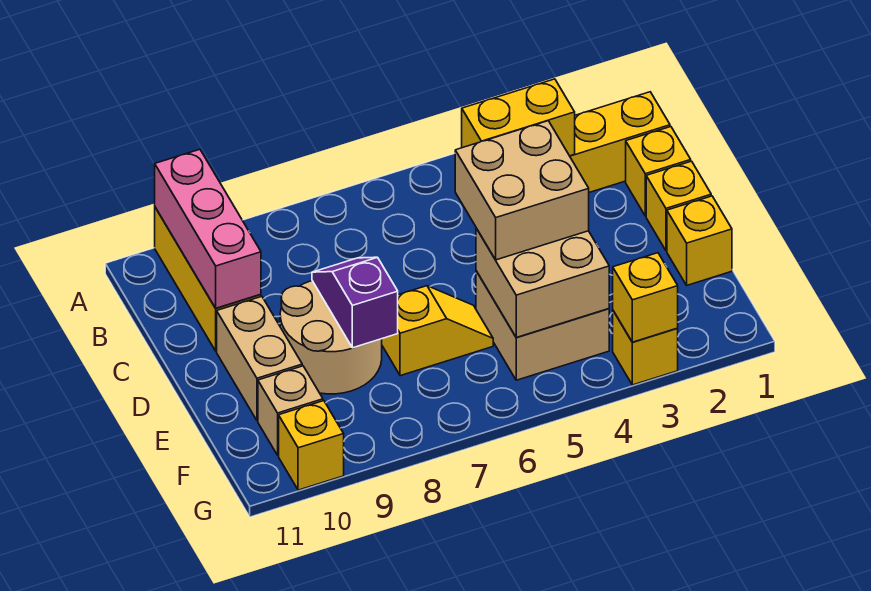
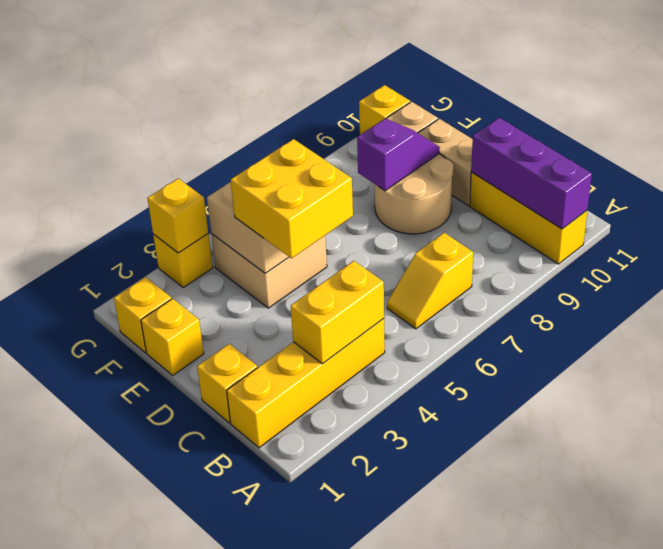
pink brick A10:C10 level 2 -> purple brick A10:C10 level 2
yellow brick D1 level 1 -> yellow brick F1 level 1
tan brick D4:E5 level 3 -> yellow brick D4:E5 level 3
purple slope D8:E8 level 2 top E -> purple slope E8:E9 level 2 top 8
yellow slope E6:E7 level 1 top 7 -> yellow slope B6:B7 level 1 top 7

